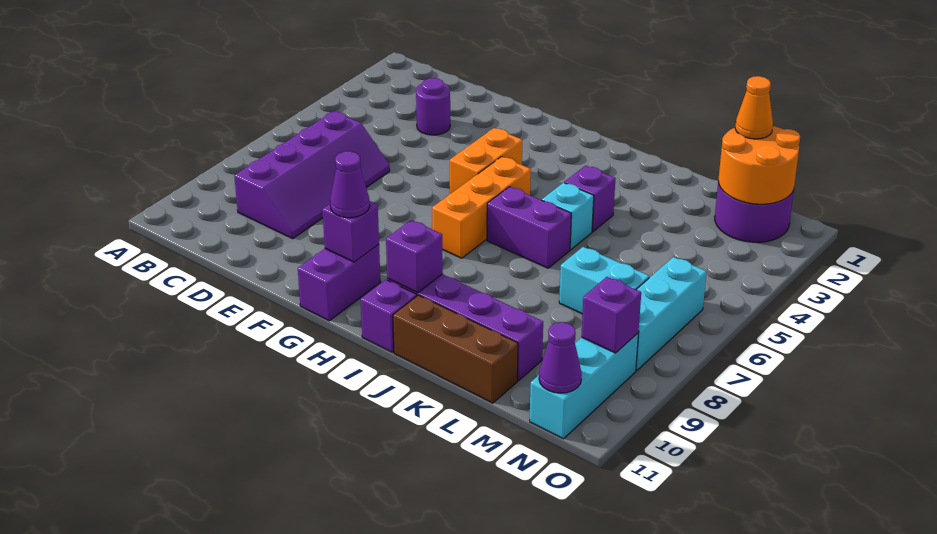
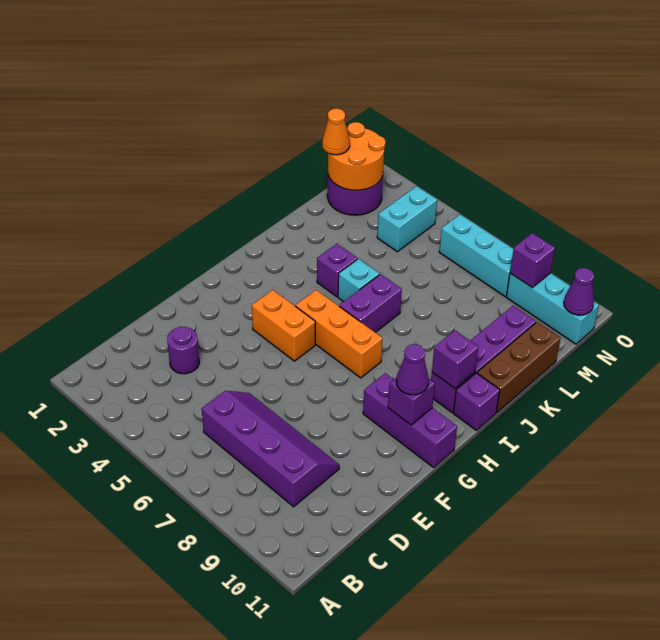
purple brick G10:G11 level 1 -> purple brick G9:G11 level 1
cyan brick L7:M7 level 1 -> cyan brick M4:N4 level 1

